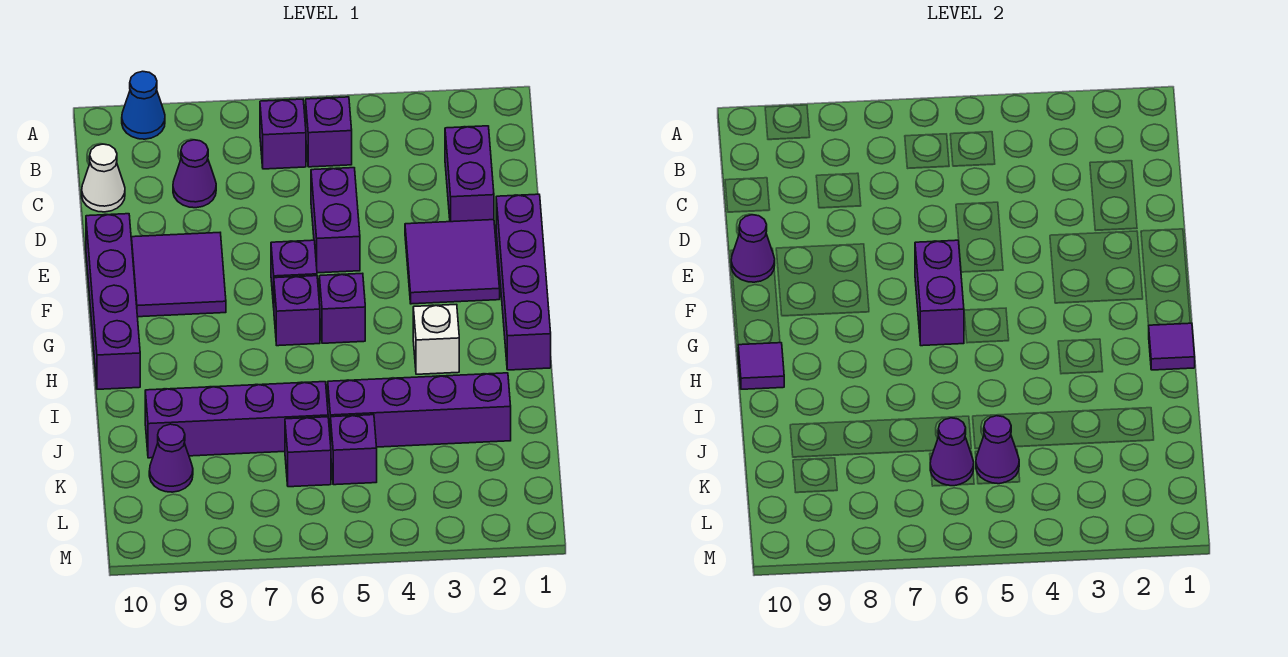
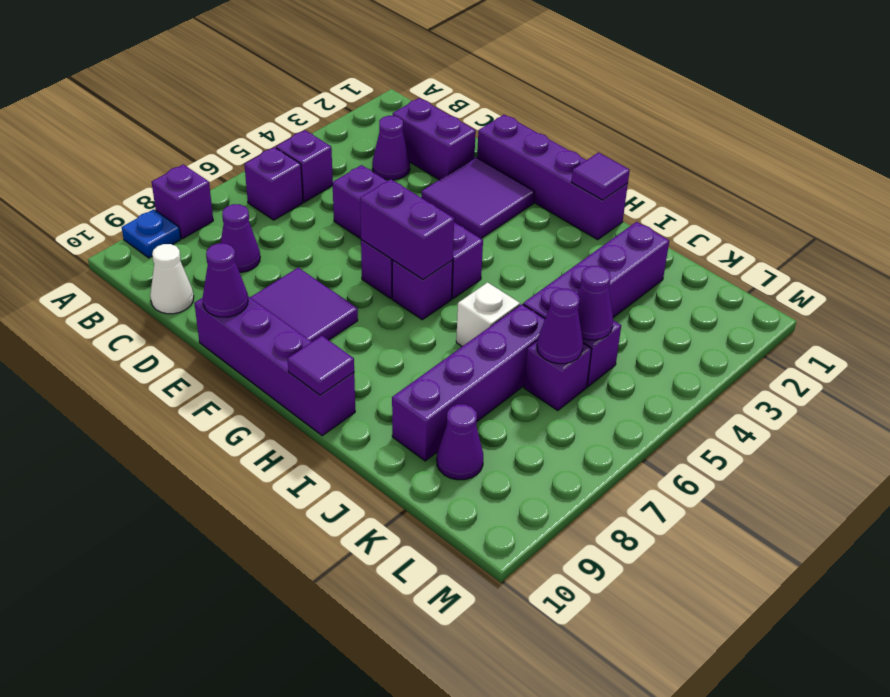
none -> purple brick A8 level 1
blue cone A9 level 1 -> blue plate A9 level 1
none -> purple cone C3 level 1
white brick H3 level 1 -> white brick I6 level 1

